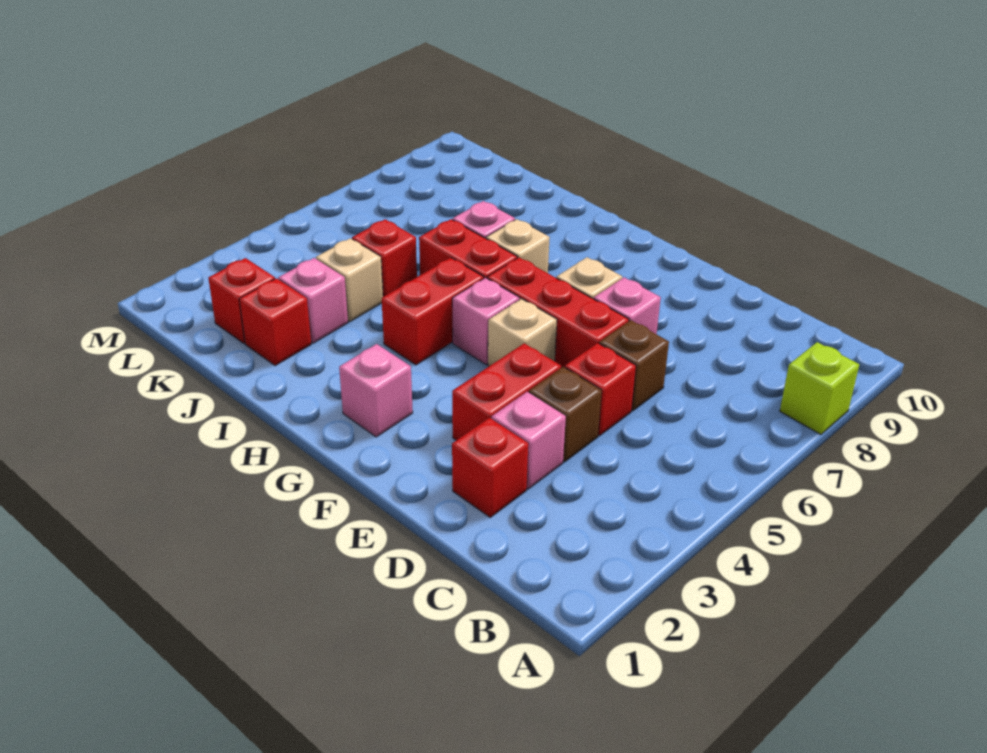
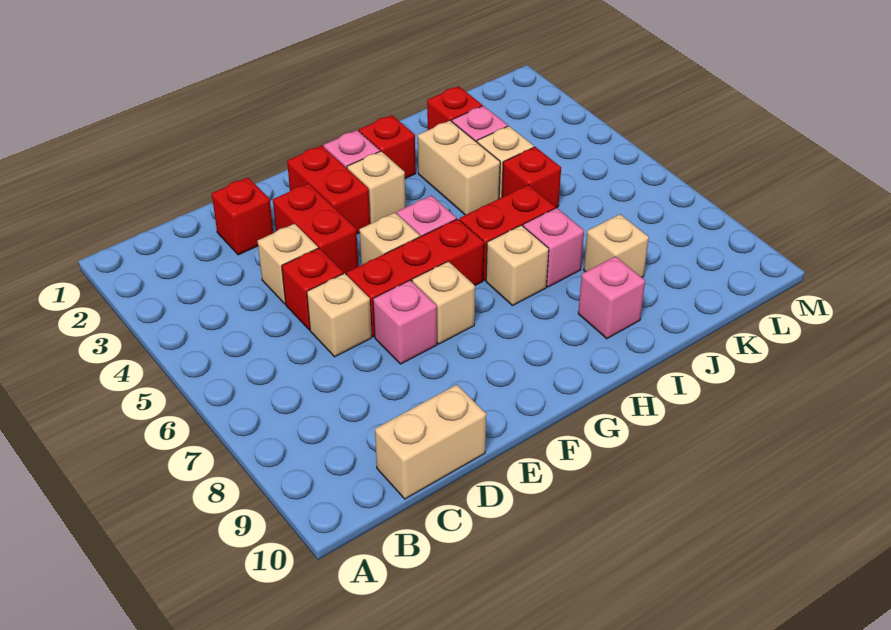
lime brick A8 level 1 -> none
none -> tan brick C10:D10 level 1
pink brick D3 level 1 -> pink brick I9 level 1
brown brick D4 level 1 -> tan brick D4 level 1
brown brick D6 level 1 -> tan brick D6 level 1
none -> tan brick G3 level 1
red brick H4:H5 level 1 -> red brick F2:F3 level 1
none -> tan brick I3:I4 level 1
none -> tan brick J8 level 1
red brick K2 level 1 -> red brick H2 level 1

